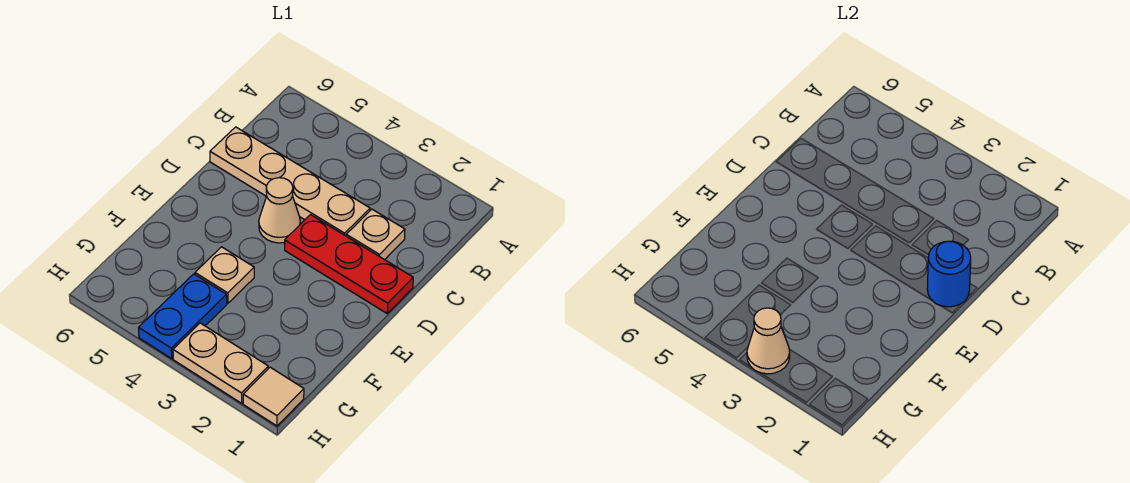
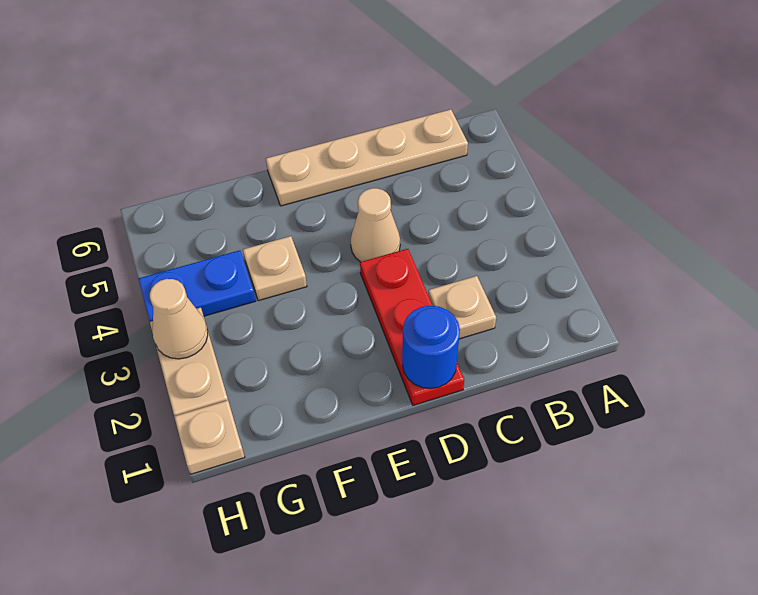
tan plate C3:C6 level 1 -> tan plate B6:E6 level 1
tan tile H1 level 1 -> tan plate H1 level 1

